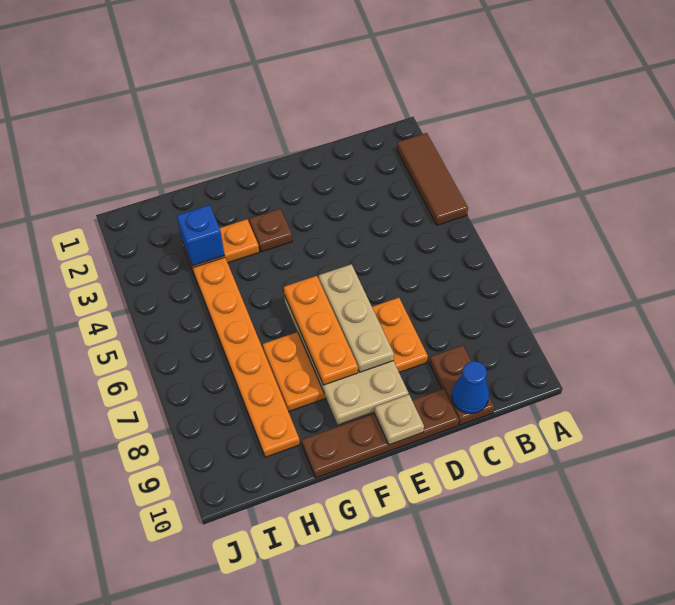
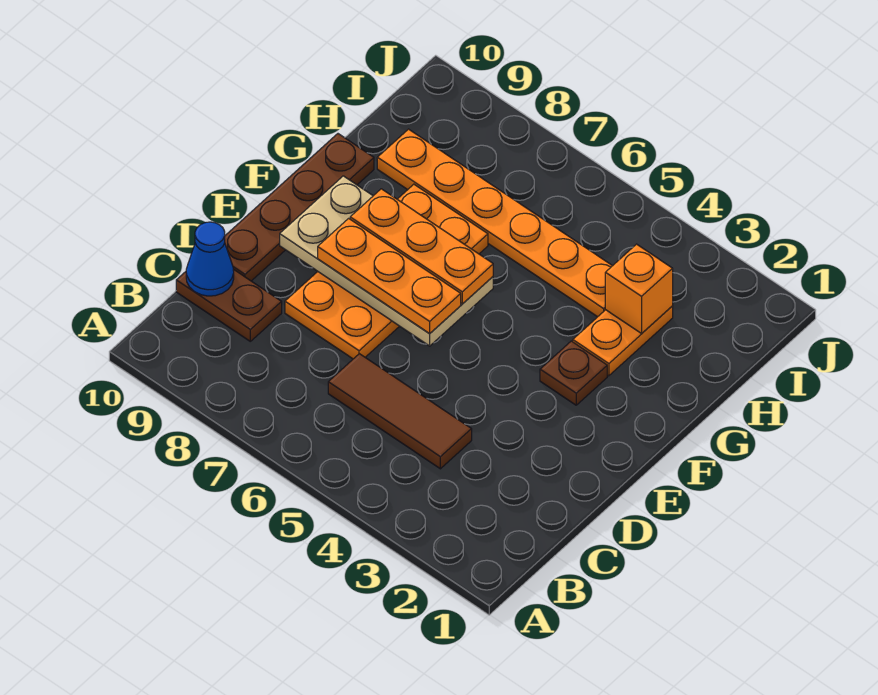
brown tile A2:A4 level 1 -> brown tile C4:C6 level 1
tan plate E6:E8 level 3 -> orange plate E6:E8 level 3
tan plate E10 level 2 -> none
blue brick H3 level 2 -> orange brick H3 level 2

